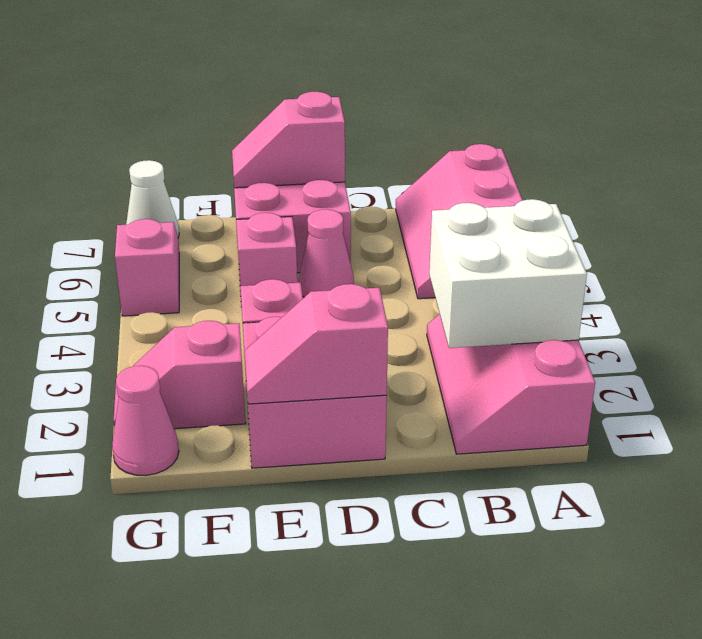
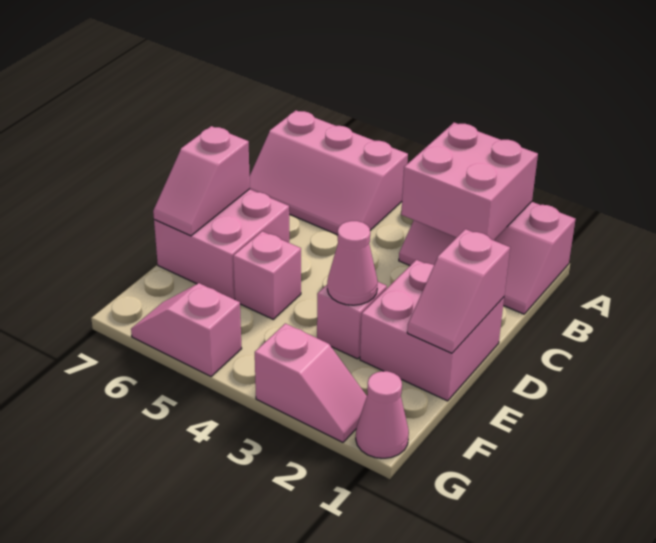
white brick A2:B3 level 2 -> pink brick A2:B3 level 2
pink cone D5 level 1 -> pink cone E3 level 2
pink slope F2:G2 level 1 top F -> pink slope G2:G3 level 1 top 3
white cone G7 level 1 -> none

